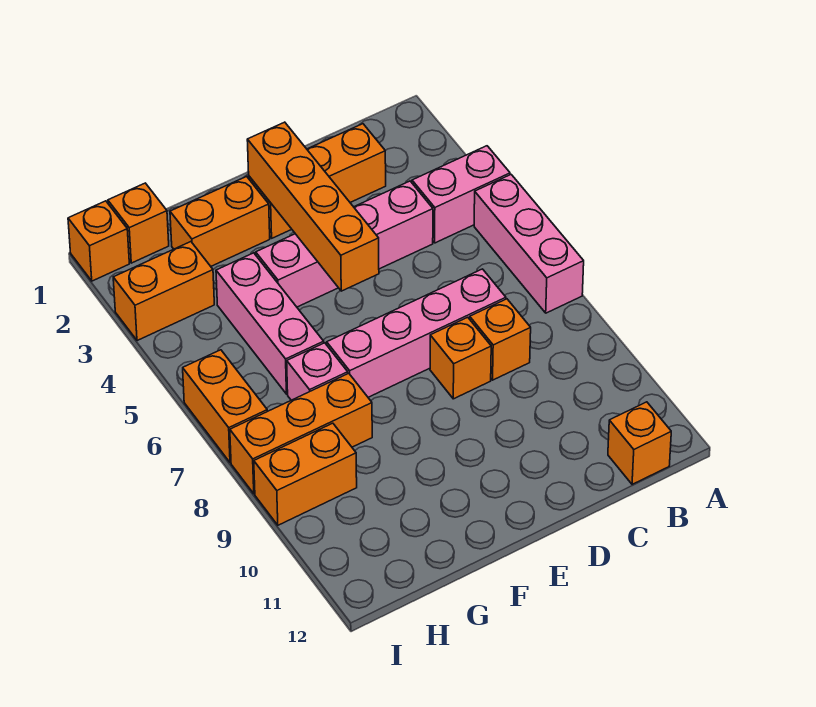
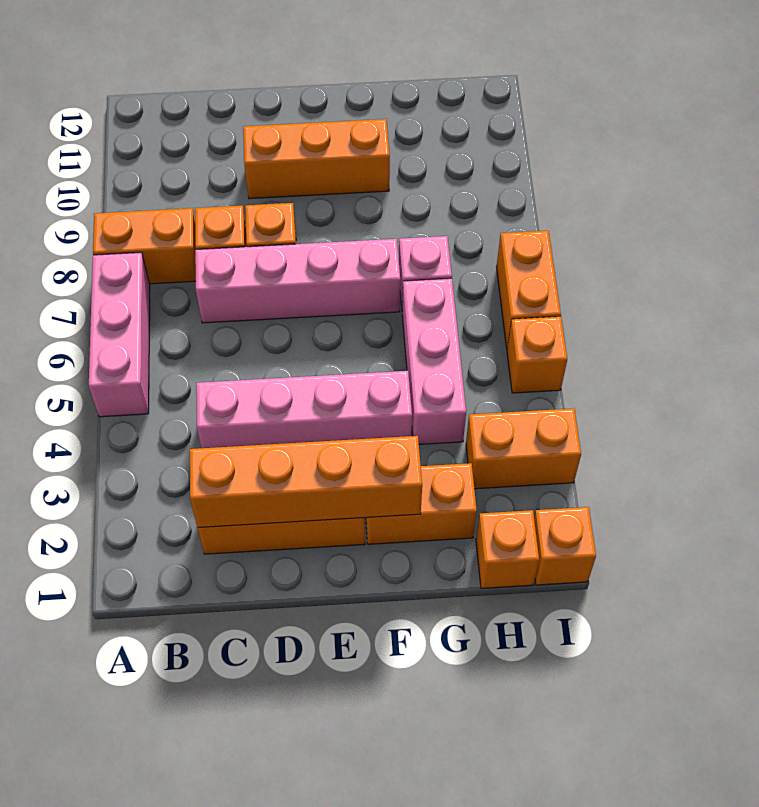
pink brick A4:B4 level 1 -> none
orange brick B12 level 1 -> orange brick I5 level 1
orange brick E2:E5 level 2 -> orange brick C2:F2 level 2
orange brick G8:I8 level 1 -> orange brick D10:F10 level 1
orange brick H9:I9 level 1 -> orange brick A8:B8 level 1

